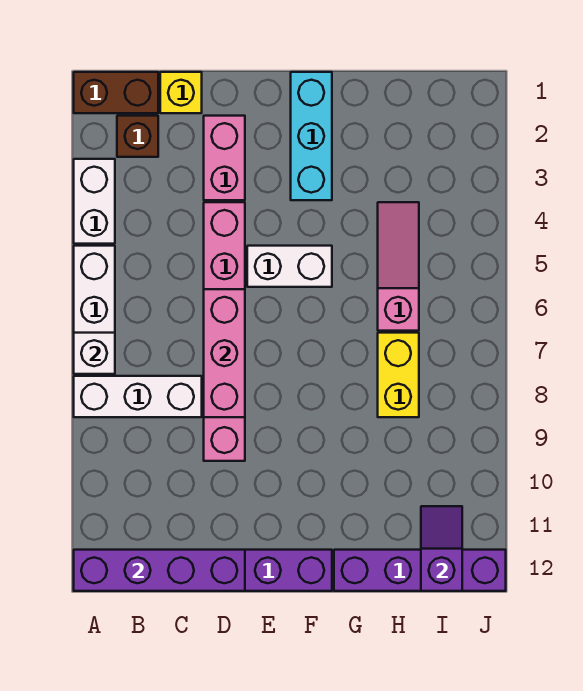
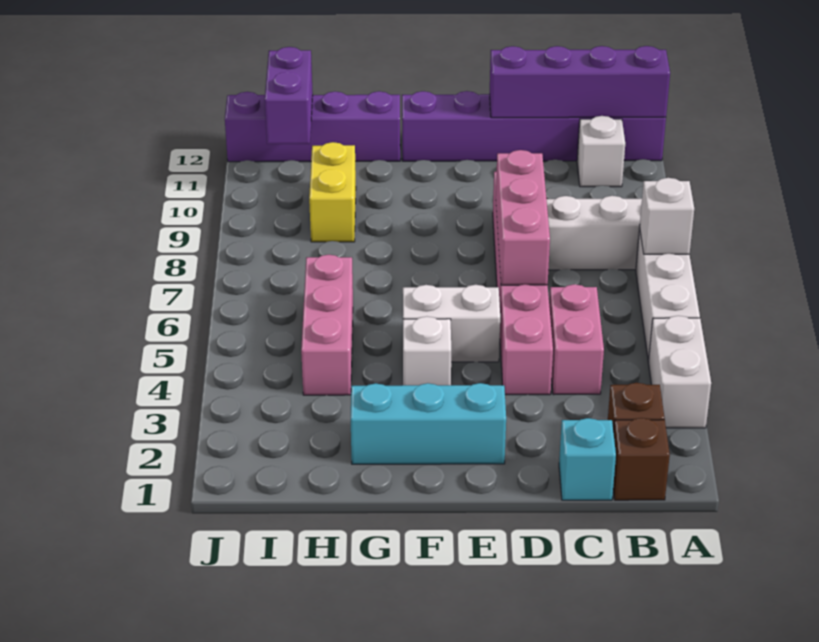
brown brick A1:B1 level 1 -> brown brick B1 level 1
none -> white brick B11 level 1
yellow brick C1 level 1 -> cyan brick C1 level 1
pink brick D2:D3 level 1 -> pink brick C4:C5 level 1
cyan brick F1:F3 level 1 -> cyan brick E2:G2 level 1
none -> white brick F4 level 1
pink slope H4:H6 level 1 top 6 -> pink brick H4:H6 level 1
yellow brick H7:H8 level 1 -> yellow brick H9:H10 level 1
purple slope I11:I12 level 2 top 12 -> purple brick I11:I12 level 2

